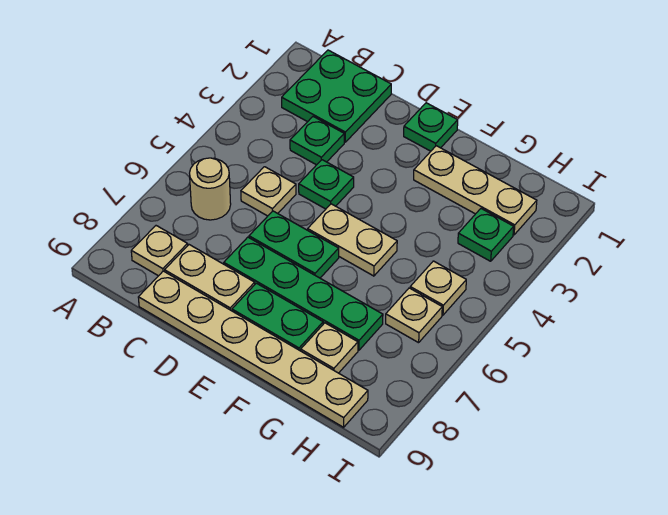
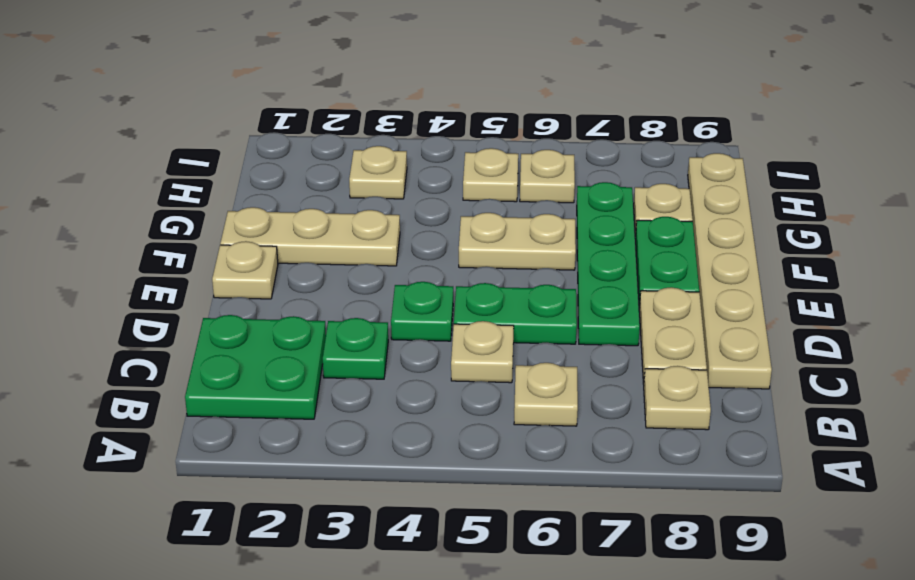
tan round brick B6 level 1 -> tan plate B6 level 1
green plate D6:E6 level 1 -> green plate D5:D6 level 1
green plate E1 level 1 -> tan plate E1 level 1
tan plate E5:F5 level 1 -> tan plate F5:F6 level 1
tan plate F2:H2 level 1 -> tan plate F1:F3 level 1
green plate H3 level 1 -> tan plate H3 level 1

